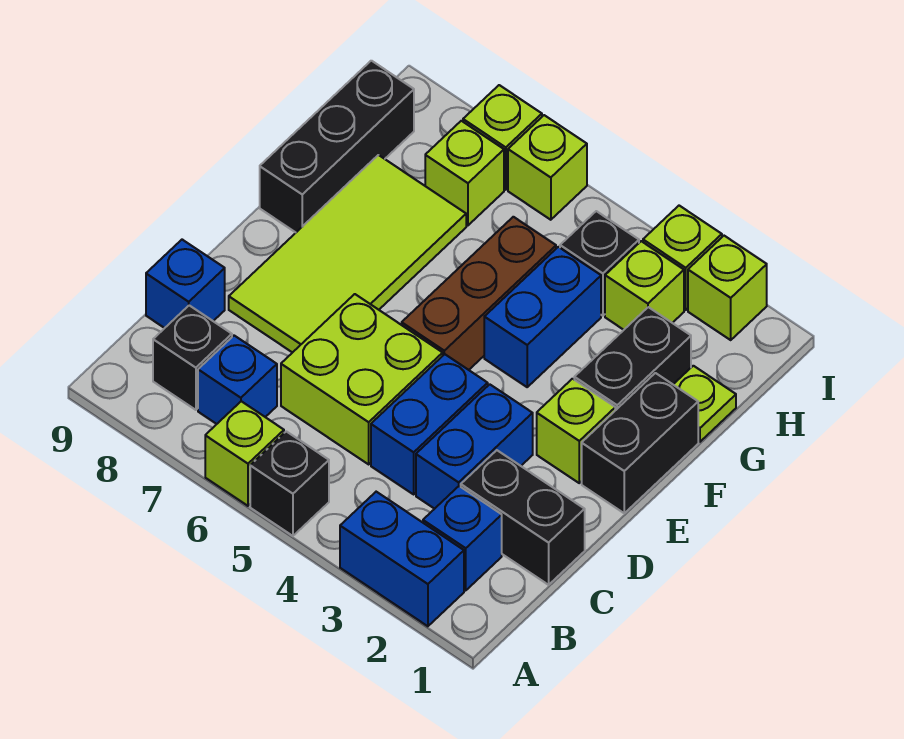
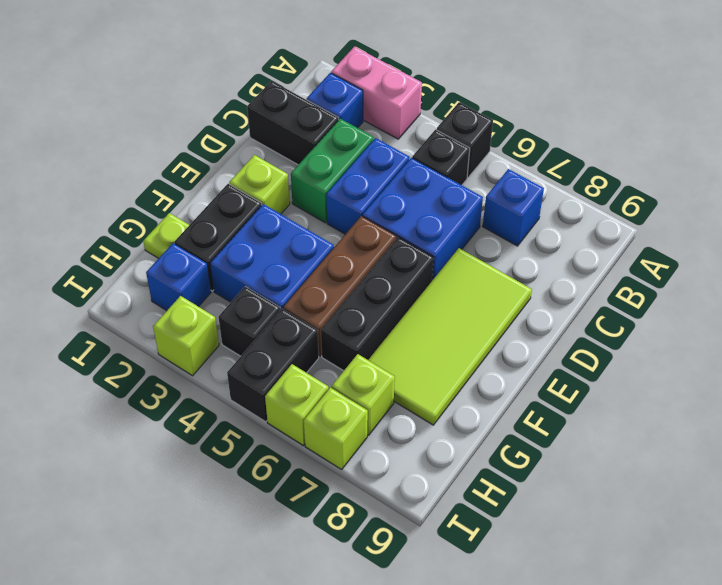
blue brick A2:A3 level 1 -> pink brick A2:A3 level 1
lime brick A6 level 1 -> none
black brick B8 level 1 -> black brick B5 level 1
blue brick C3:D3 level 1 -> green brick C3:D3 level 1
lime brick C5:D6 level 1 -> blue brick C5:D6 level 1
blue brick C9 level 1 -> blue brick H2 level 1
black brick E1:F1 level 1 -> black brick H5:I5 level 1
blue brick F4:G4 level 1 -> blue brick F3:G4 level 1
black brick F9:H9 level 1 -> black brick E6:G6 level 1
lime brick H3 level 1 -> none
lime brick I2 level 1 -> none

